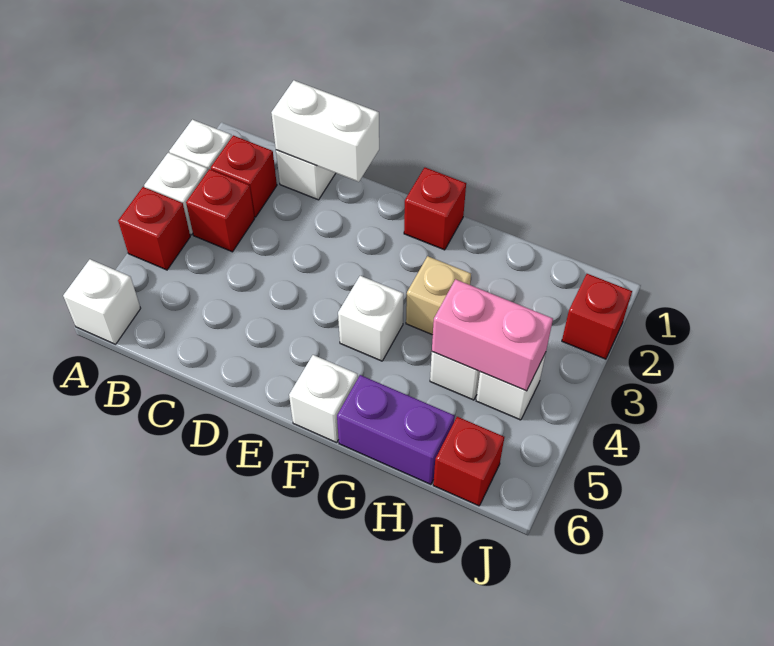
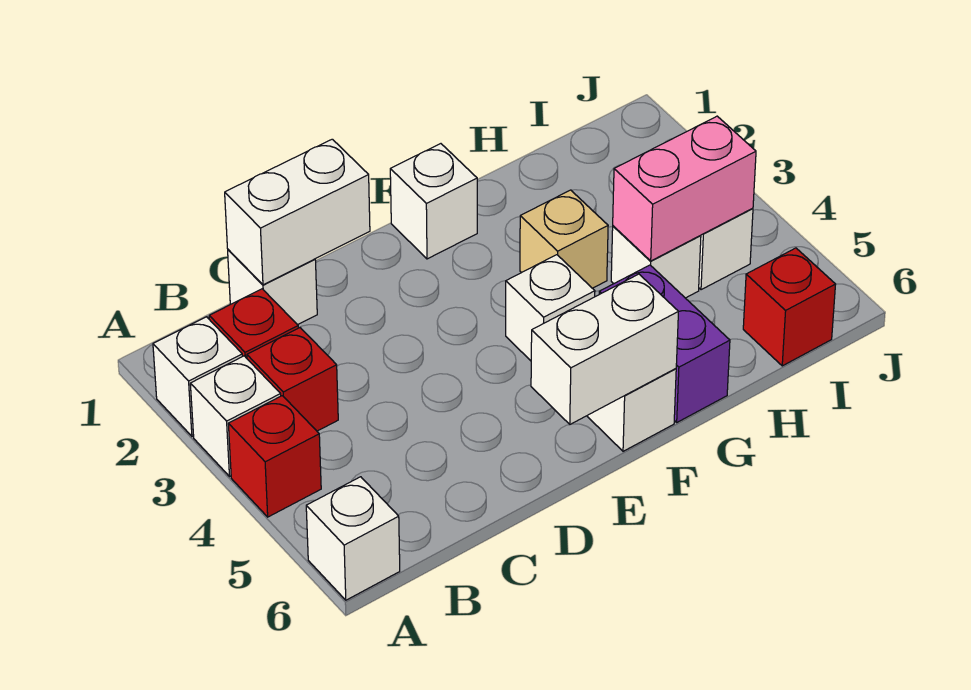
none -> white brick E6:F6 level 2
red brick F1 level 1 -> white brick F1 level 1
purple brick G6:H6 level 1 -> purple brick G5:G6 level 1
red brick J2 level 1 -> none

